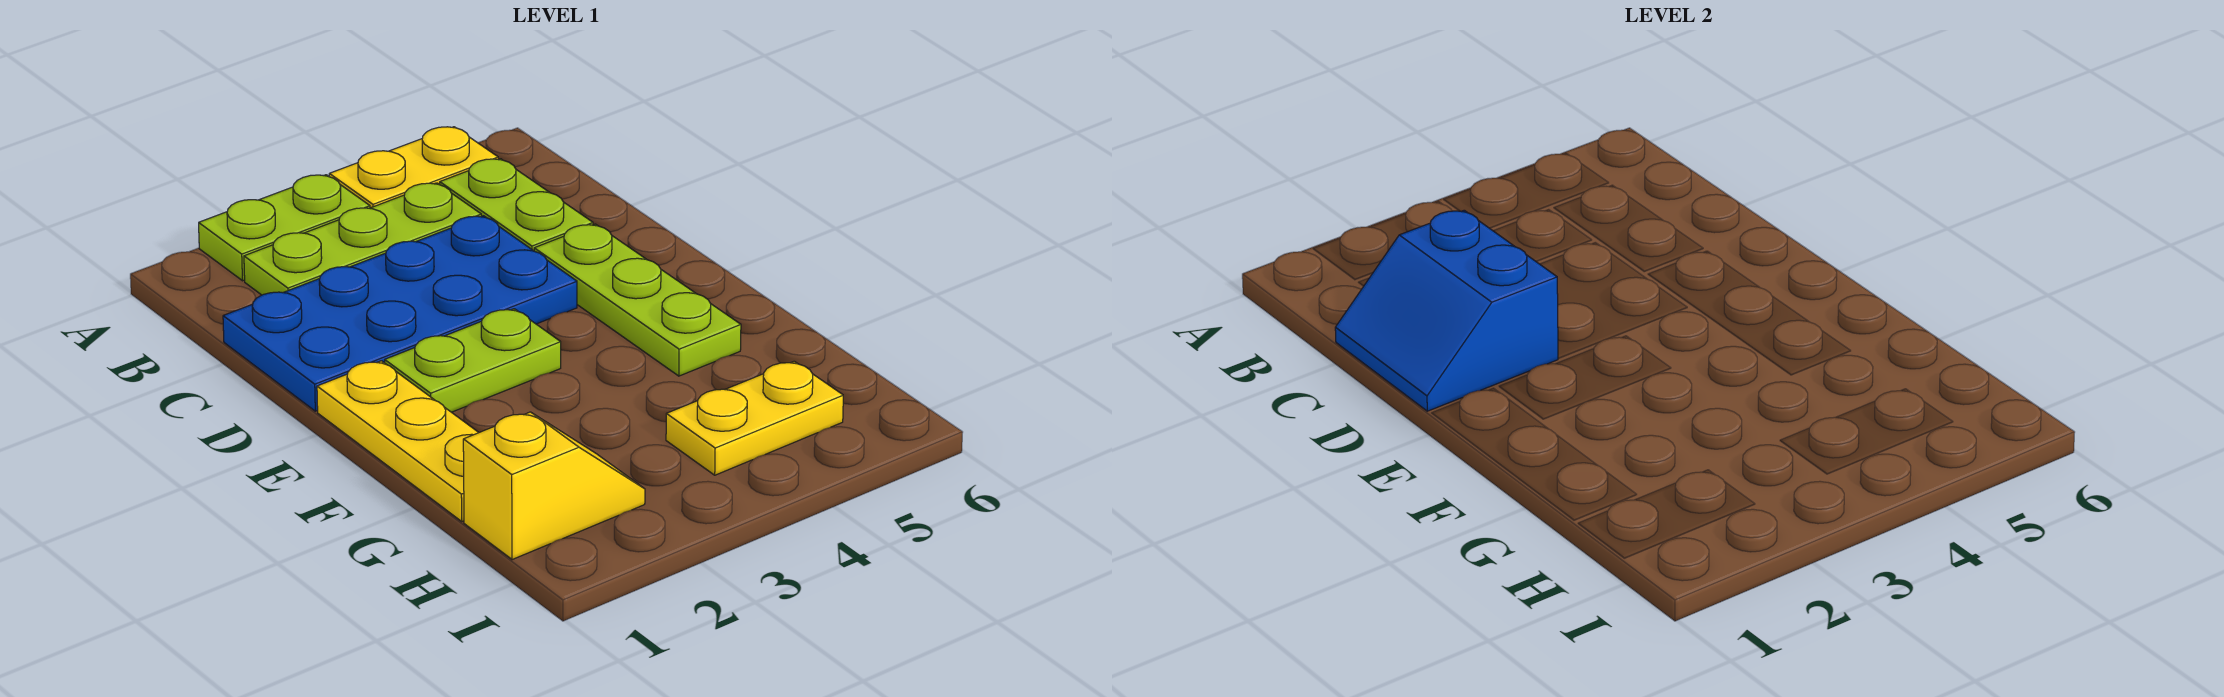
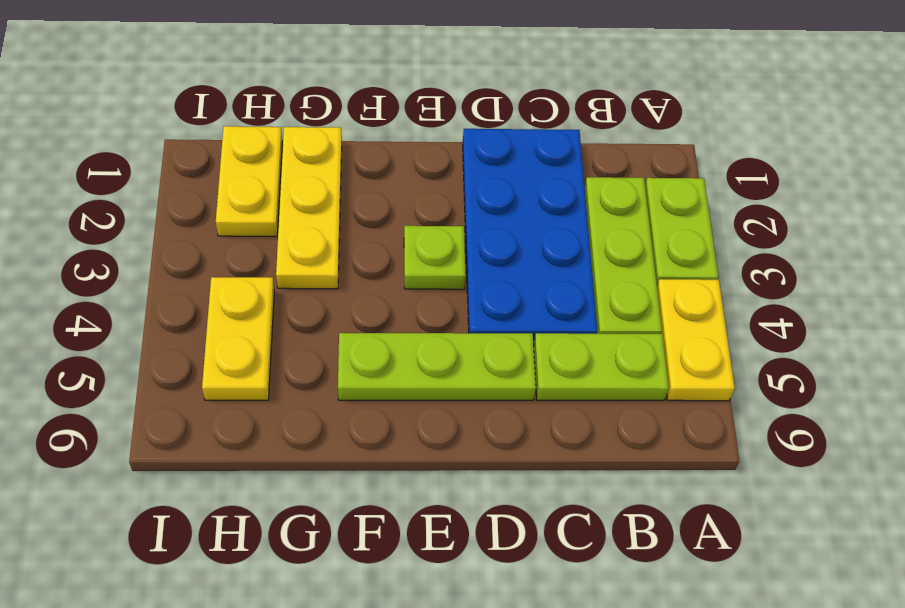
blue slope C1:D2 level 2 top 2 -> none
yellow plate E1:G1 level 1 -> yellow plate G1:G3 level 1
lime plate E2:E3 level 1 -> lime plate E3 level 1
yellow slope H1:H2 level 1 top 1 -> yellow plate H1:H2 level 1

